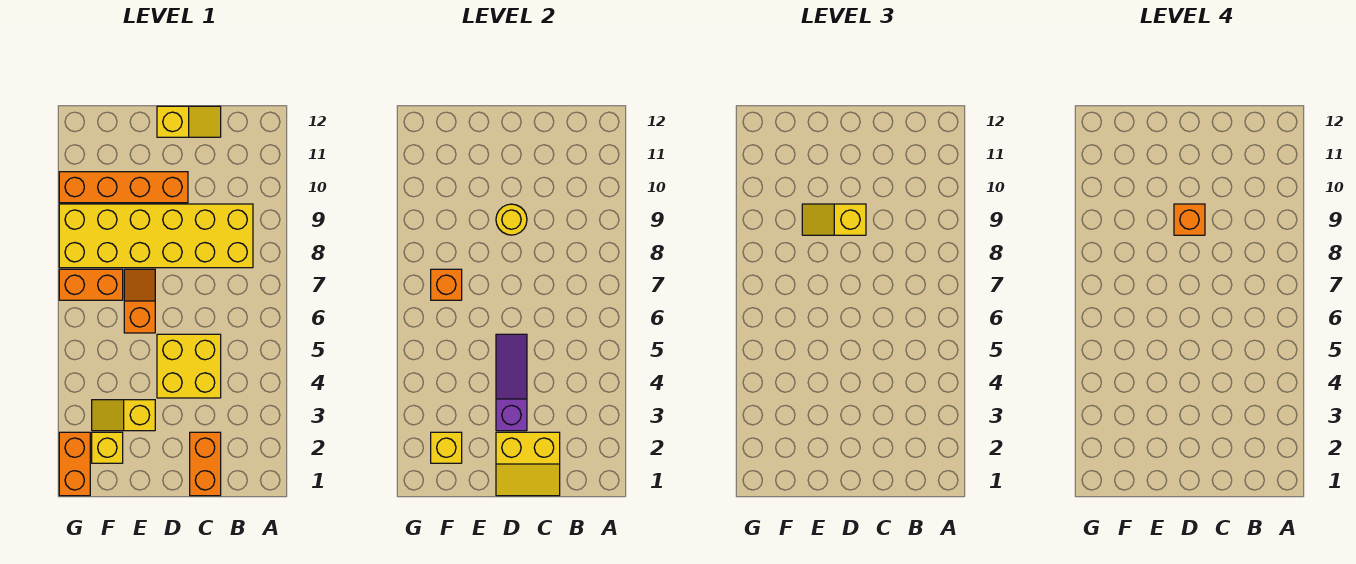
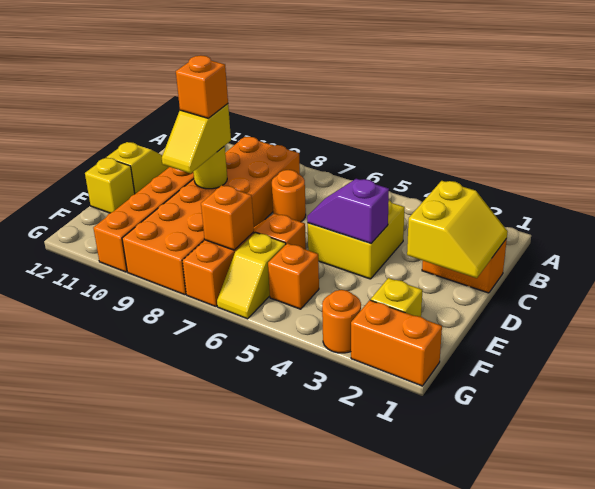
yellow brick B8:G9 level 1 -> orange brick B8:G9 level 1
none -> orange round brick C7 level 1
purple slope D3:D5 level 2 top 3 -> purple slope D4:D5 level 2 top 4
yellow slope E3:F3 level 1 top E -> yellow slope F6:G6 level 1 top F
yellow brick F2 level 2 -> yellow brick E12 level 1
none -> orange brick F5 level 1
none -> orange round brick G3 level 1

